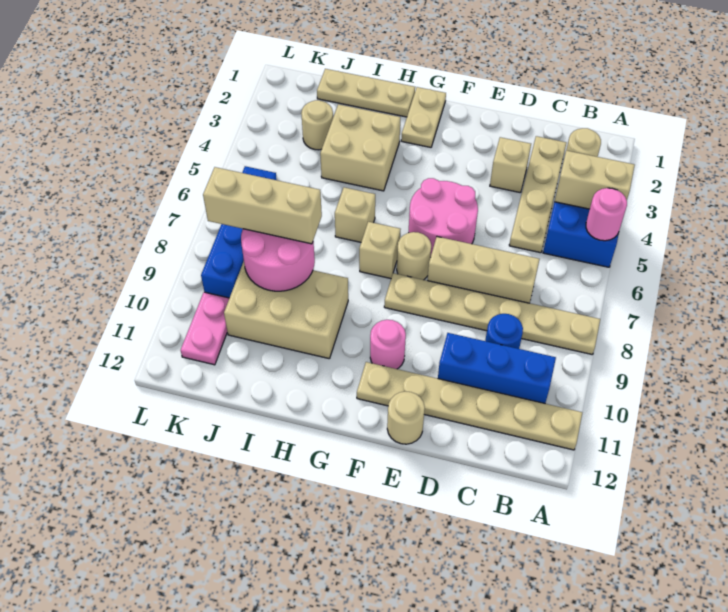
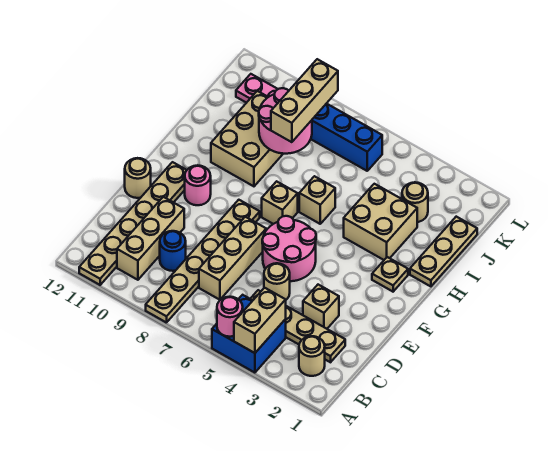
blue brick B10:D10 level 1 -> tan brick B10:D10 level 1
tan round brick F7 level 1 -> tan round brick D5 level 1
tan plate G1:G2 level 1 -> tan plate G2 level 1

